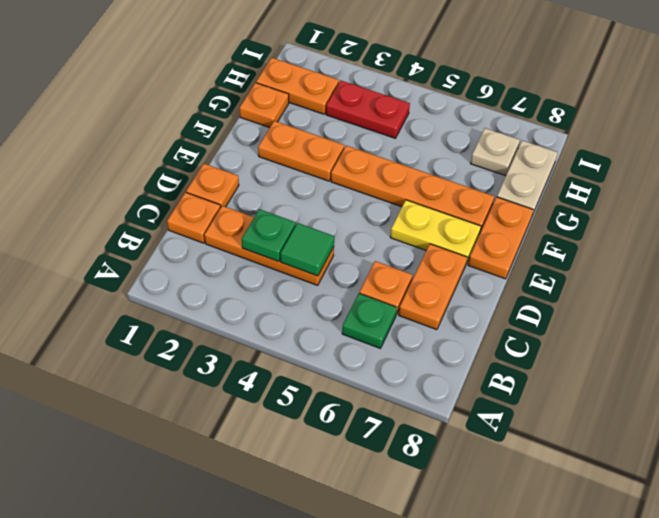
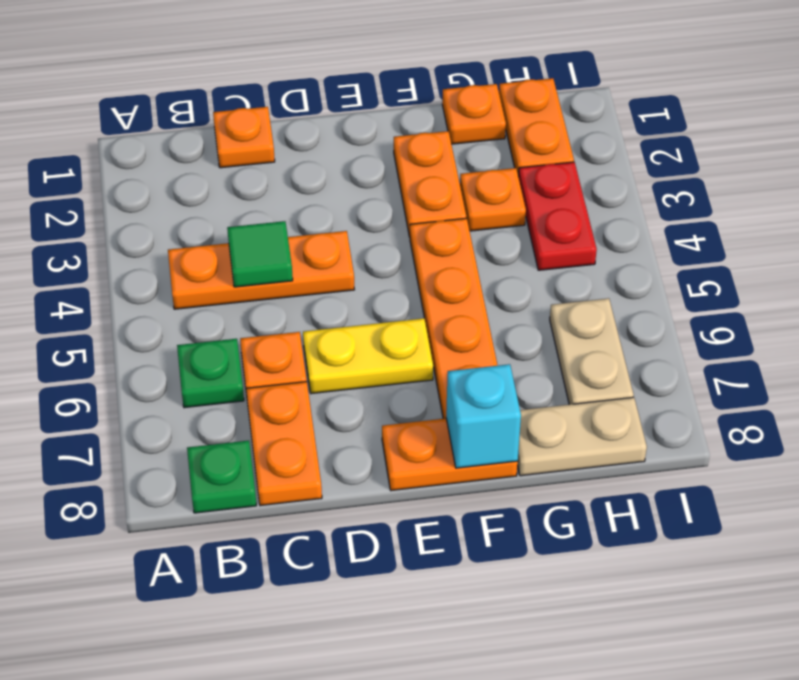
orange plate C2:C4 level 1 -> orange plate B4:D4 level 1
green plate C3 level 2 -> green plate B8 level 1
orange plate C7:D7 level 1 -> orange plate C7:C8 level 1
orange plate D1 level 1 -> orange plate G3 level 1
yellow plate E6:E7 level 1 -> yellow plate D6:E6 level 1
none -> cyan brick F8 level 2
tan plate H7 level 1 -> tan plate H6:H7 level 1

